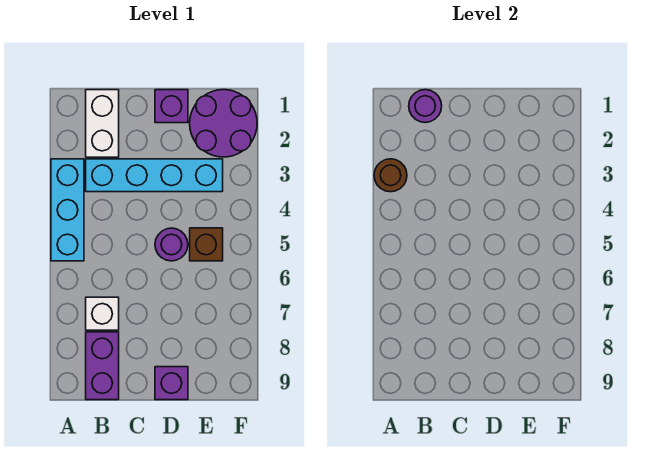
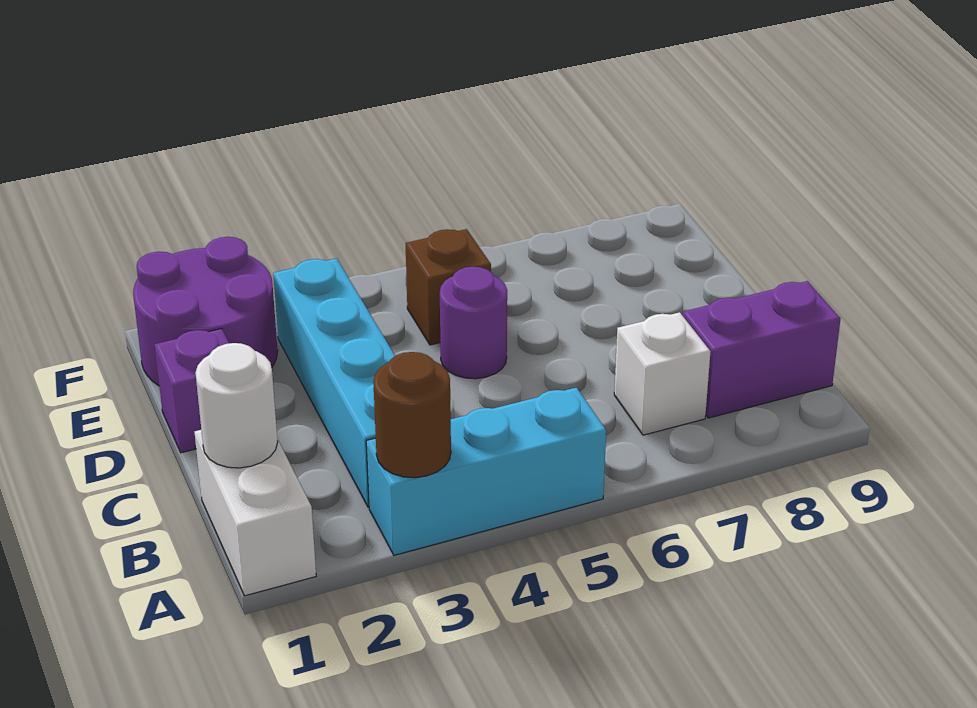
white brick B1:B2 level 1 -> white brick A1:B1 level 1
purple round brick B1 level 2 -> white round brick B1 level 2
purple brick D9 level 1 -> none

